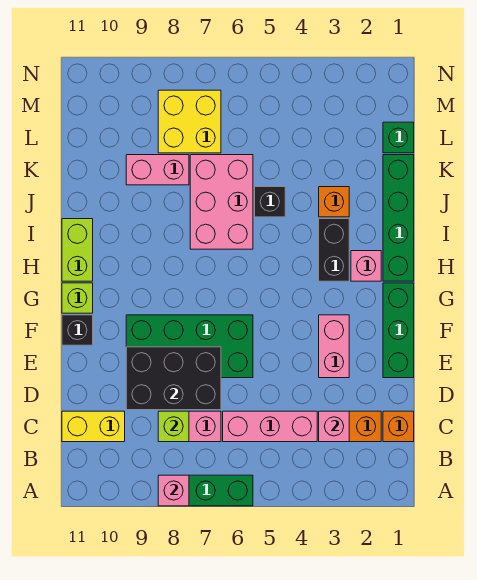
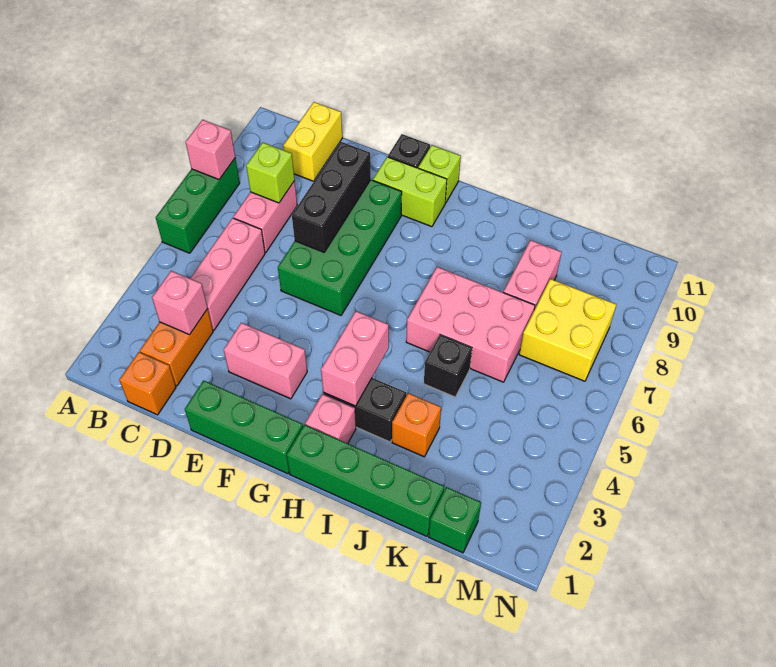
black brick D7:E9 level 2 -> black brick E7:E9 level 2
none -> pink brick H3:H4 level 2
lime brick H11:I11 level 1 -> lime brick F10:G10 level 1

